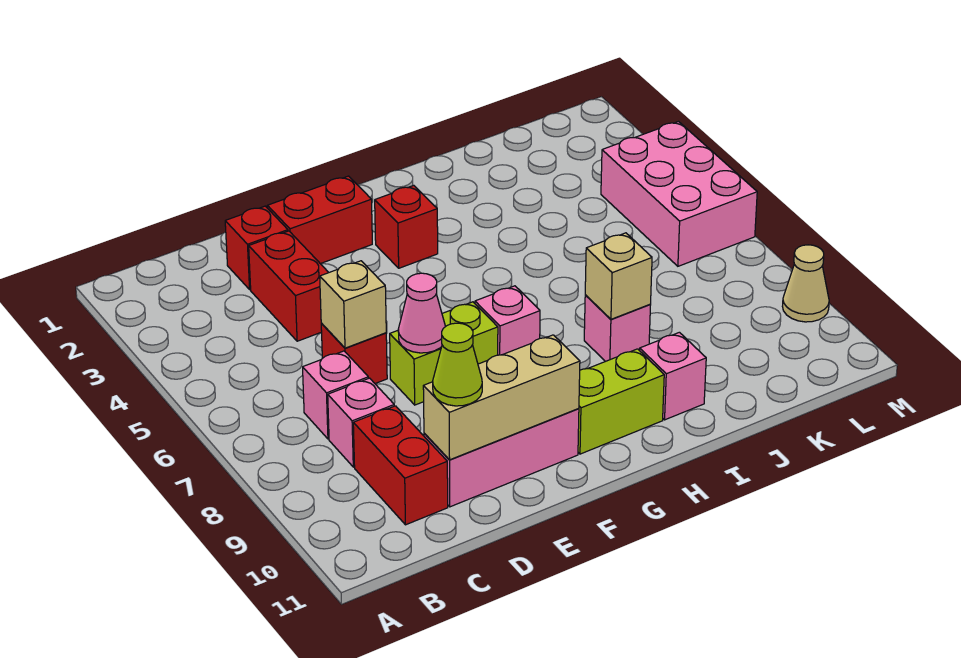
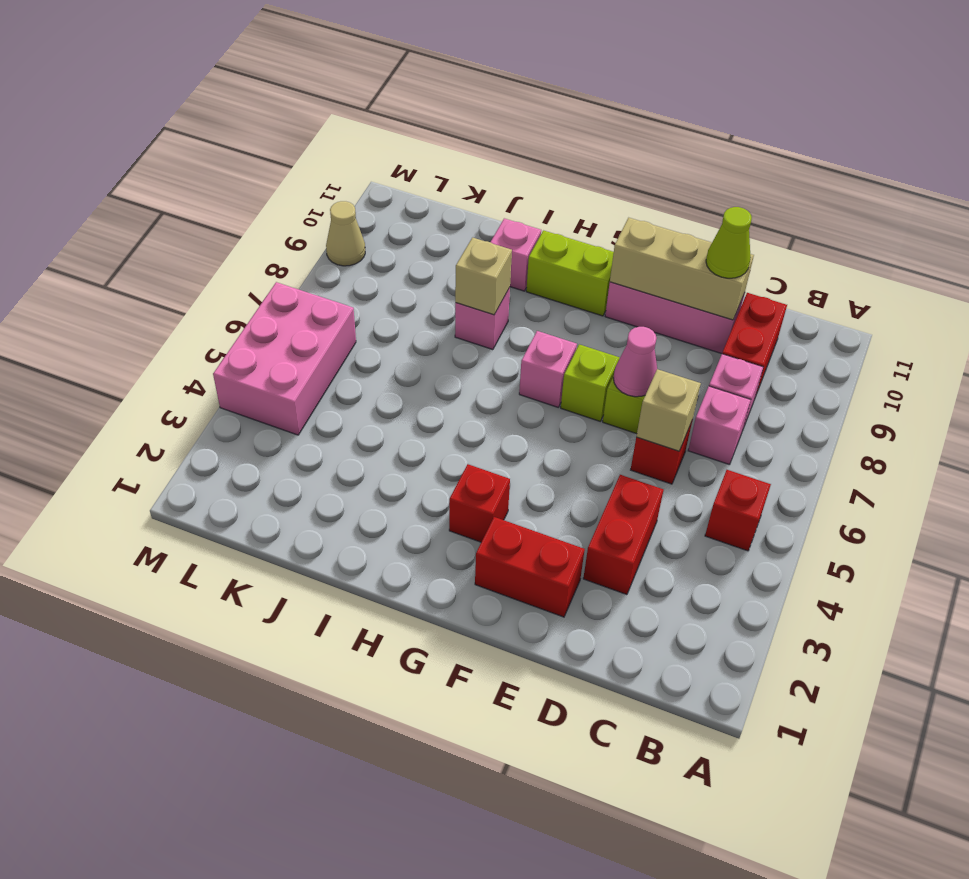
red brick D2 level 1 -> red brick B5 level 1

